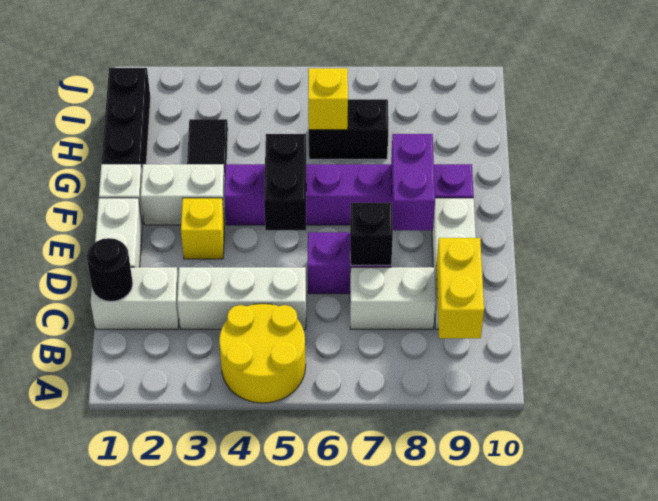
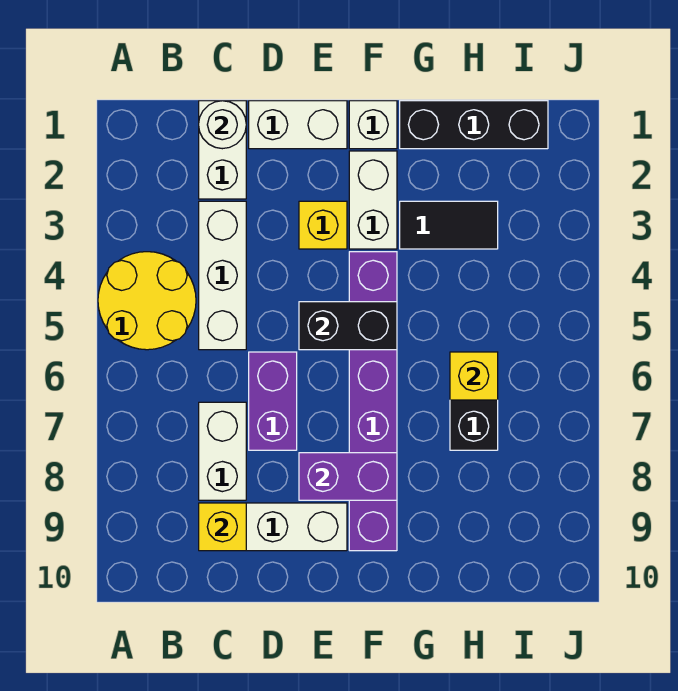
yellow brick B9:C9 level 2 -> yellow brick C9 level 2
black round brick C1 level 2 -> white round brick C1 level 2
black brick D7 level 2 -> none

